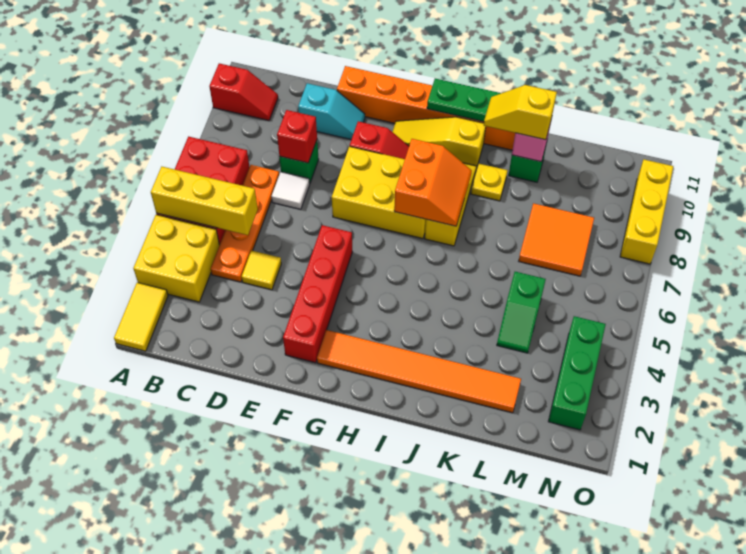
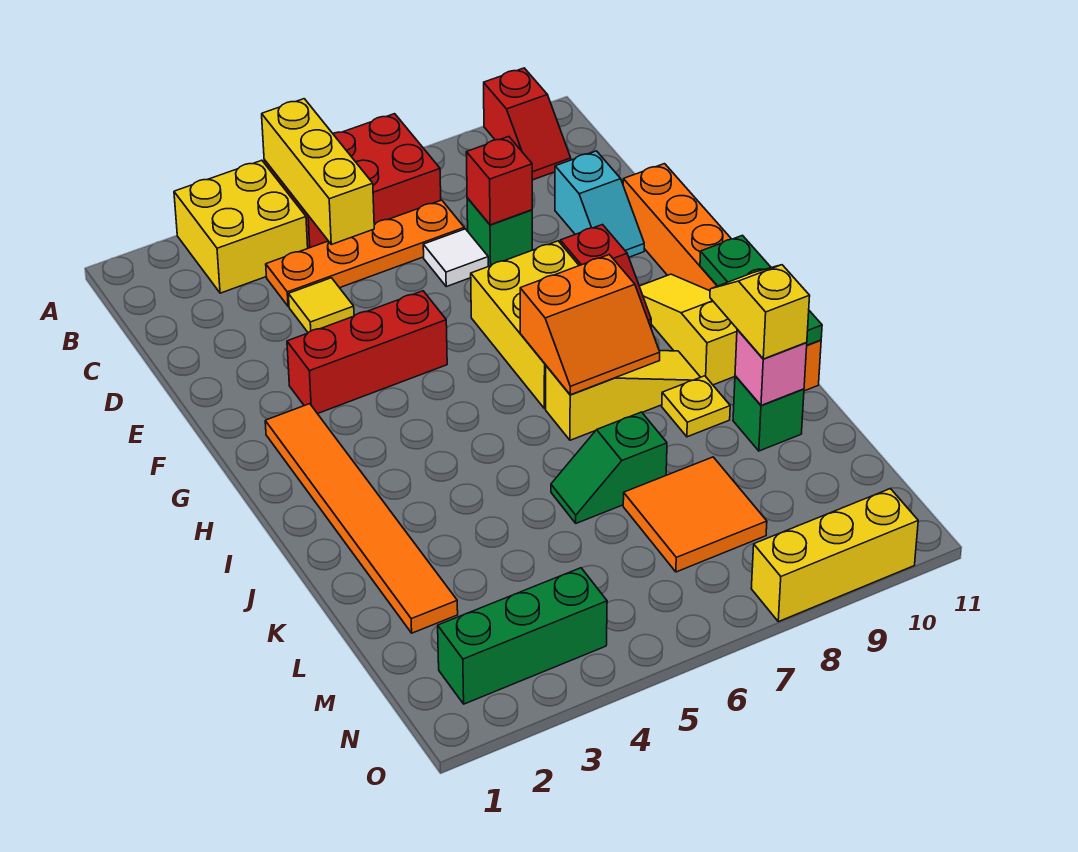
yellow tile A1:A2 level 1 -> none
red brick F2:F5 level 1 -> red brick F3:F5 level 1
green slope L4:L5 level 1 top 5 -> green slope K6:K7 level 1 top 7

